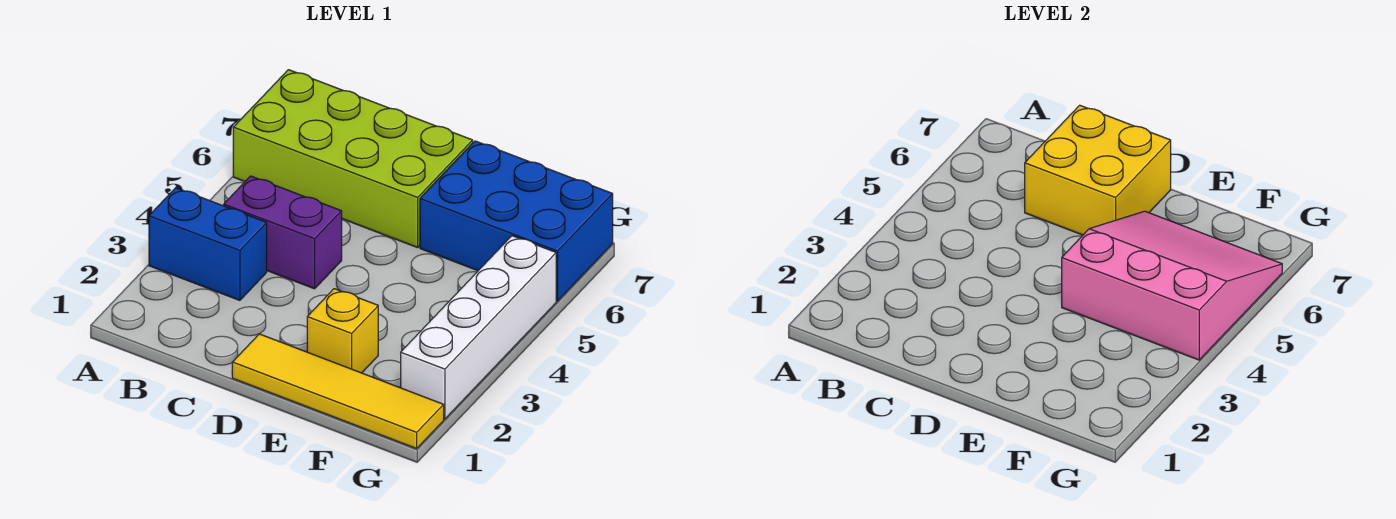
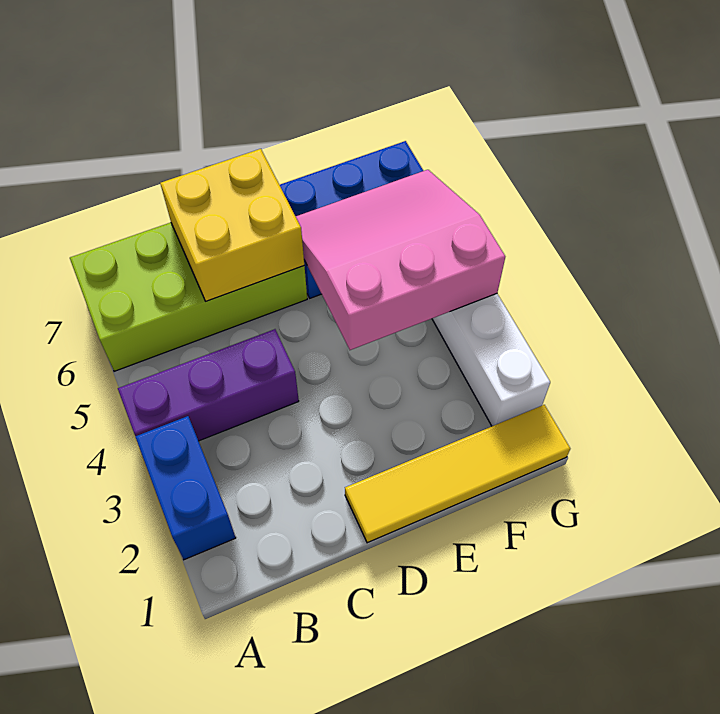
blue brick A3:B3 level 1 -> blue brick A2:A3 level 1
purple brick B4:C4 level 1 -> purple brick A4:C4 level 1
yellow brick E2 level 1 -> none

